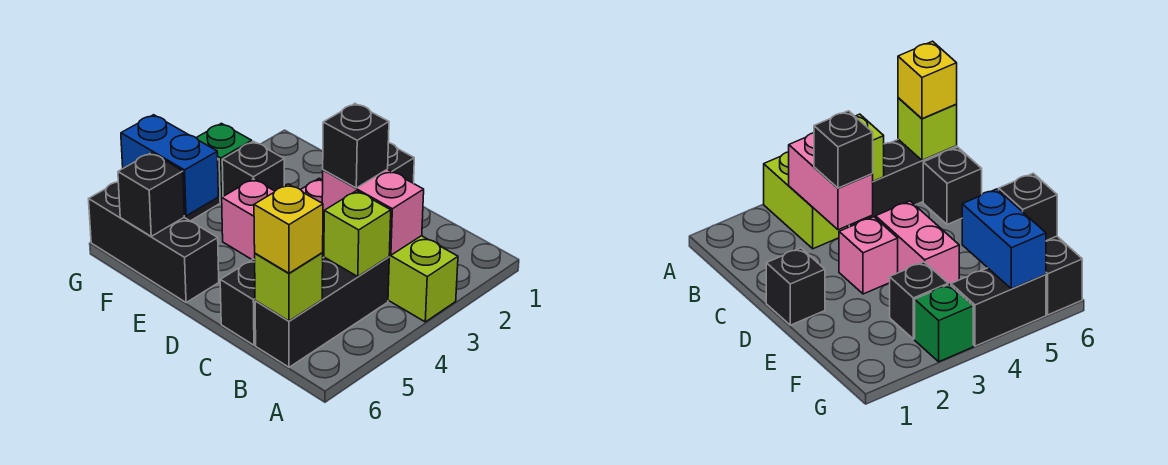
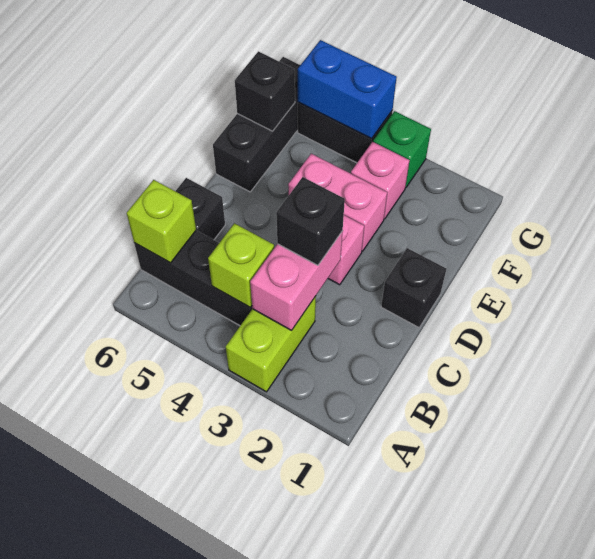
yellow brick B6 level 3 -> none
pink brick D4:E4 level 1 -> pink brick E3:E4 level 1
black brick F3 level 1 -> pink brick F3 level 1
blue brick F5:G5 level 2 -> blue brick G4:G5 level 2

